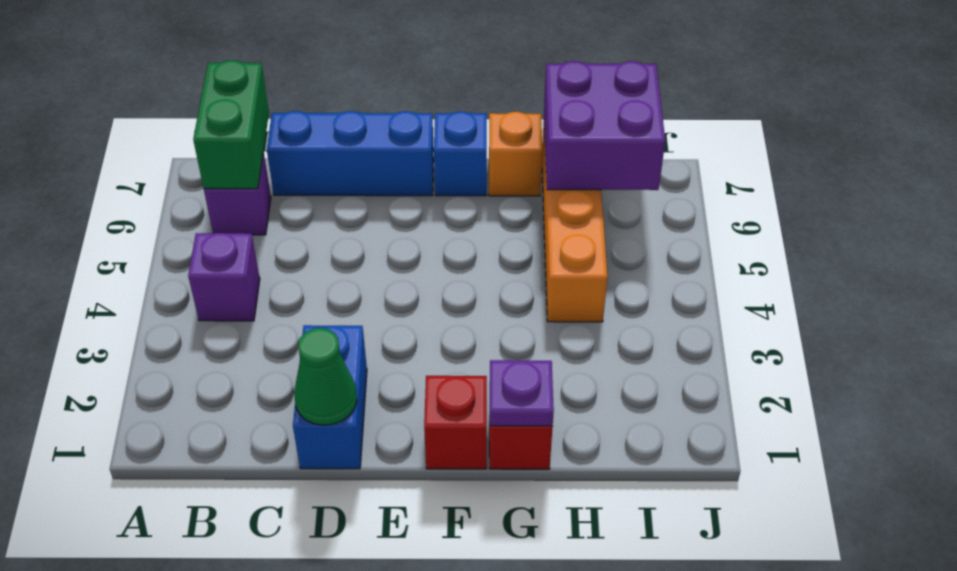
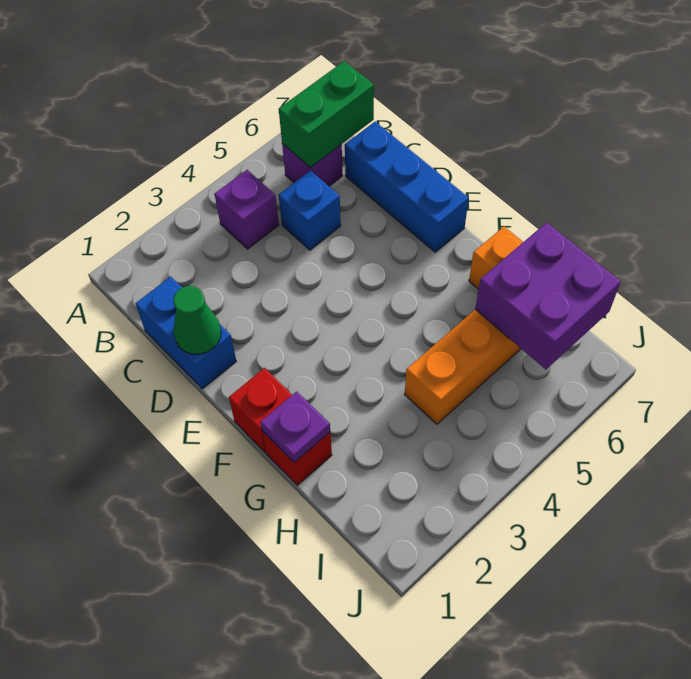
blue brick D1:D2 level 1 -> blue brick C1:D1 level 1
blue brick F7 level 1 -> blue brick C5 level 1

